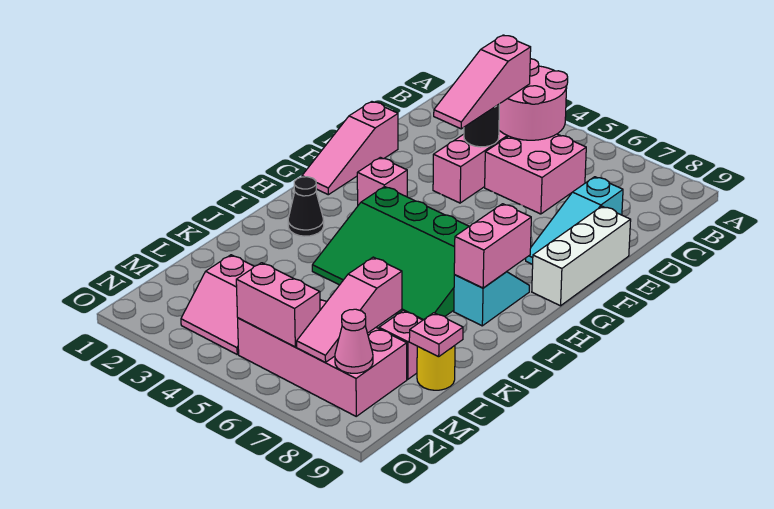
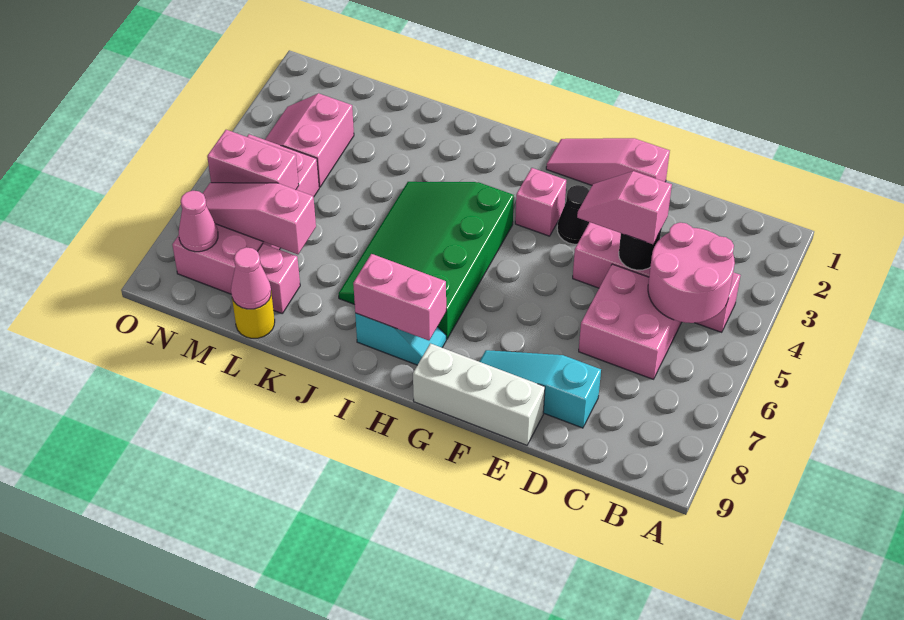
pink slope C4:E4 level 3 top C -> pink slope D4:E4 level 3 top D
black cone I2 level 1 -> black cone F3 level 1
pink plate L9 level 2 -> pink cone L9 level 2
pink brick N5:N6 level 2 -> pink brick M6:N6 level 2

